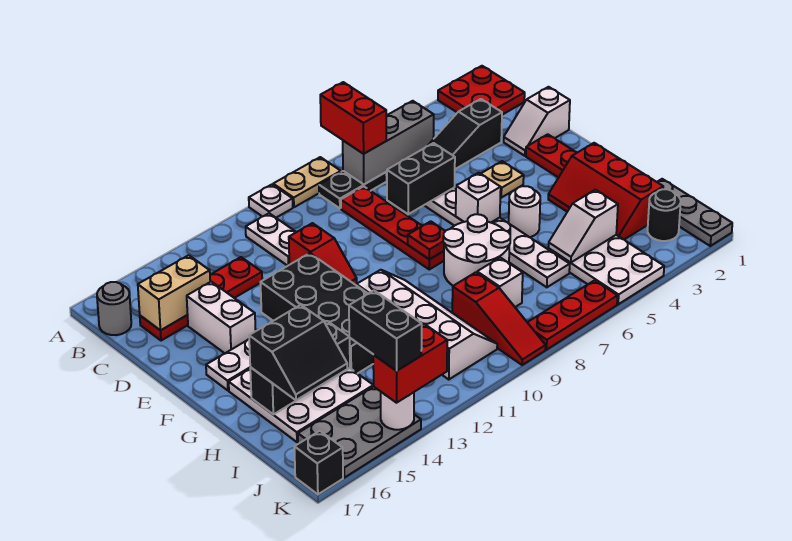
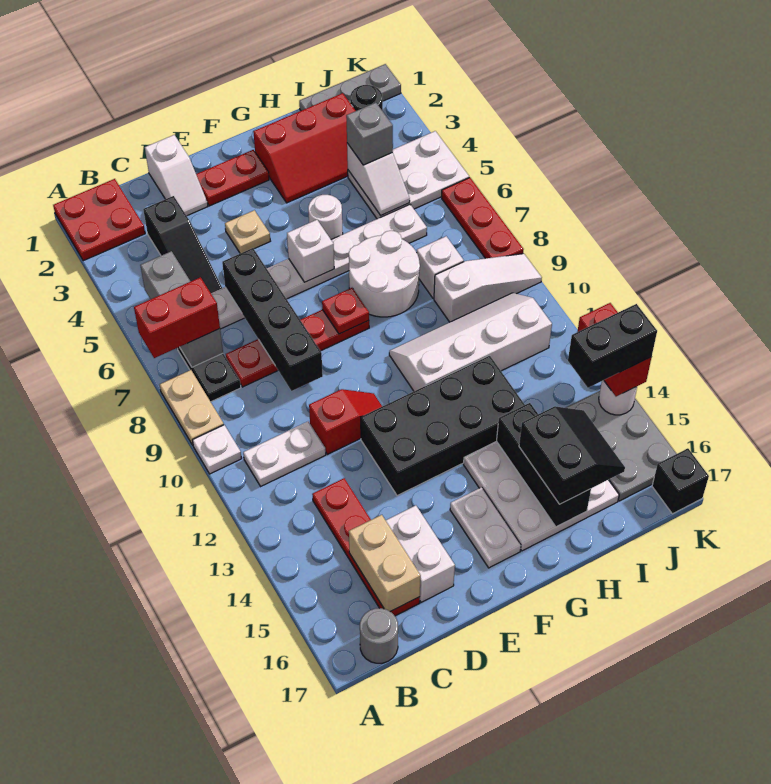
black brick D6:D7 level 2 -> black brick D6:D9 level 2
white brick D15:E15 level 1 -> white brick D15:D16 level 1
none -> grey brick I4 level 3
red slope I9:K9 level 1 top I -> white slope I9:K9 level 1 top I

